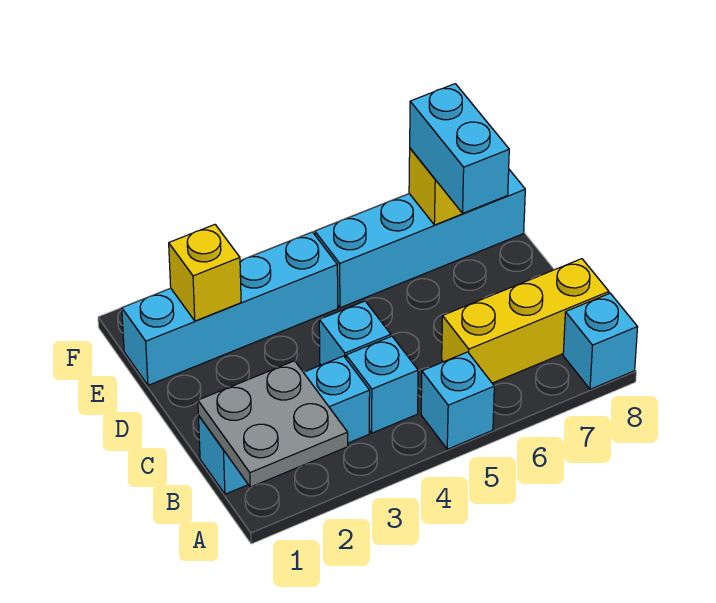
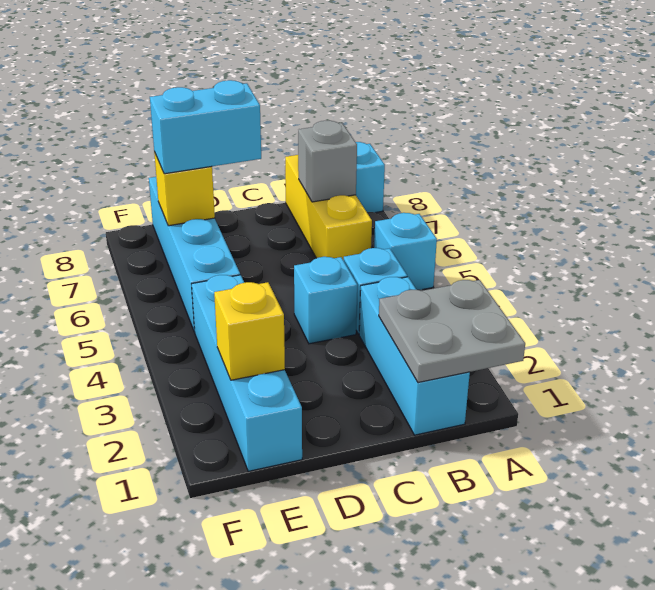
none -> grey brick B7 level 2

